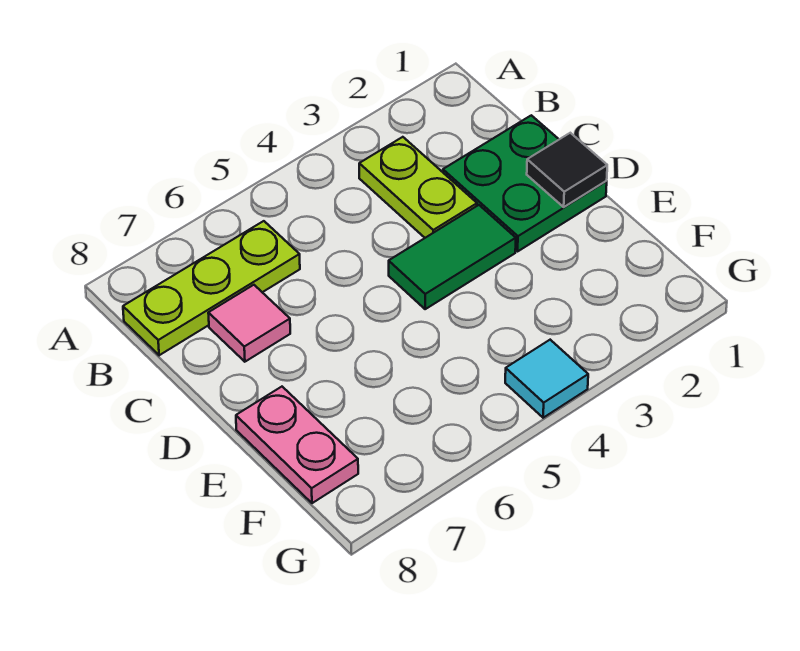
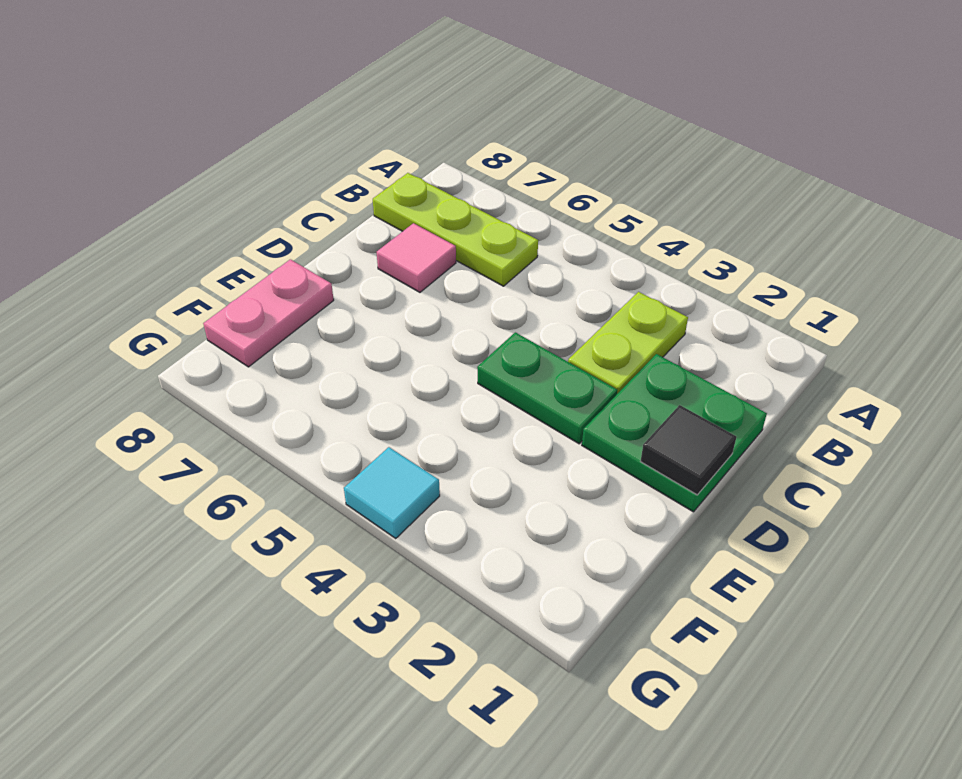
green tile D3:D4 level 1 -> green plate D3:D4 level 1

